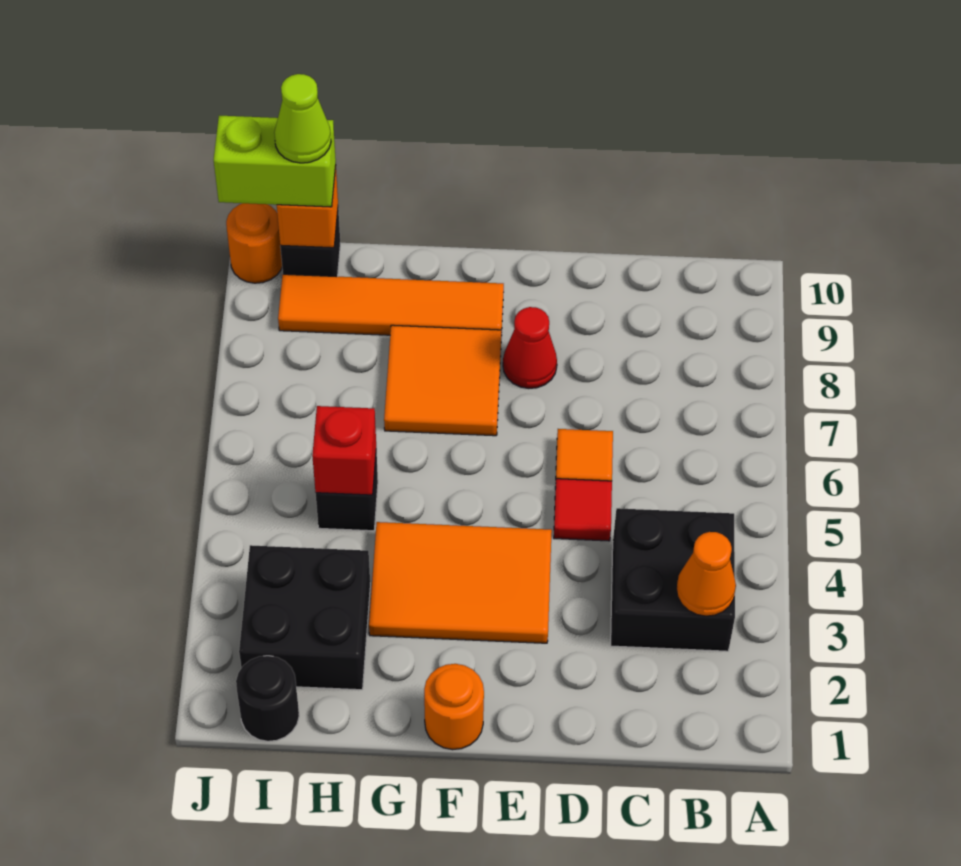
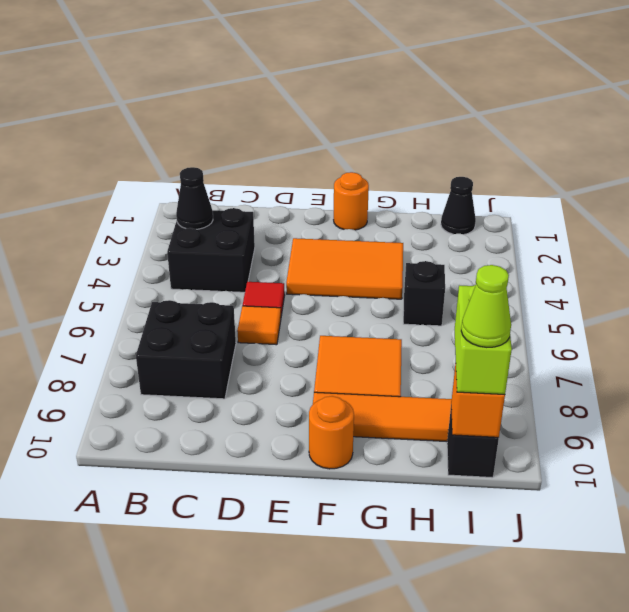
orange cone B3 level 2 -> black cone B3 level 2
red cone E8 level 1 -> none
black brick H2:I3 level 1 -> black brick B7:C8 level 1
red brick H5 level 2 -> none
black round brick I1 level 1 -> black cone I1 level 1
lime brick I10:J10 level 3 -> lime brick I9:I10 level 3
orange round brick J10 level 1 -> orange round brick F10 level 1

